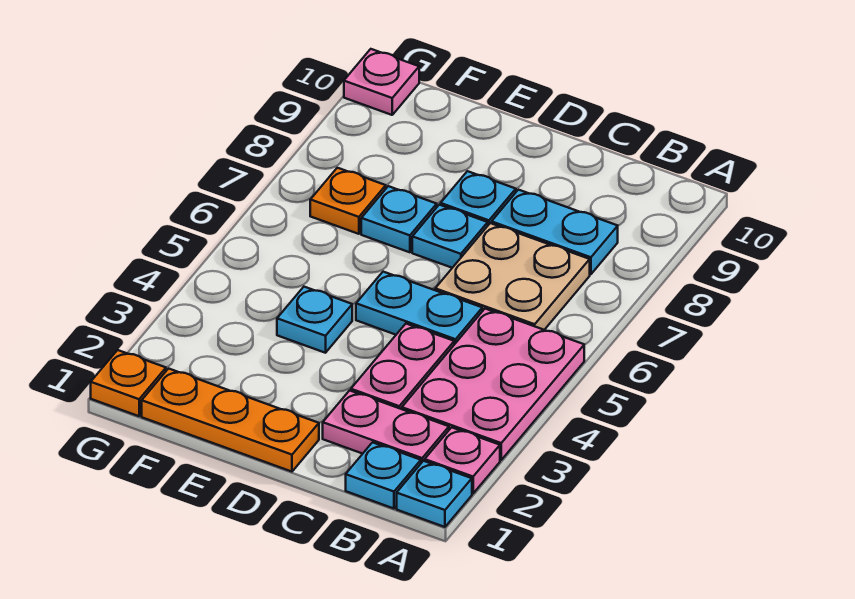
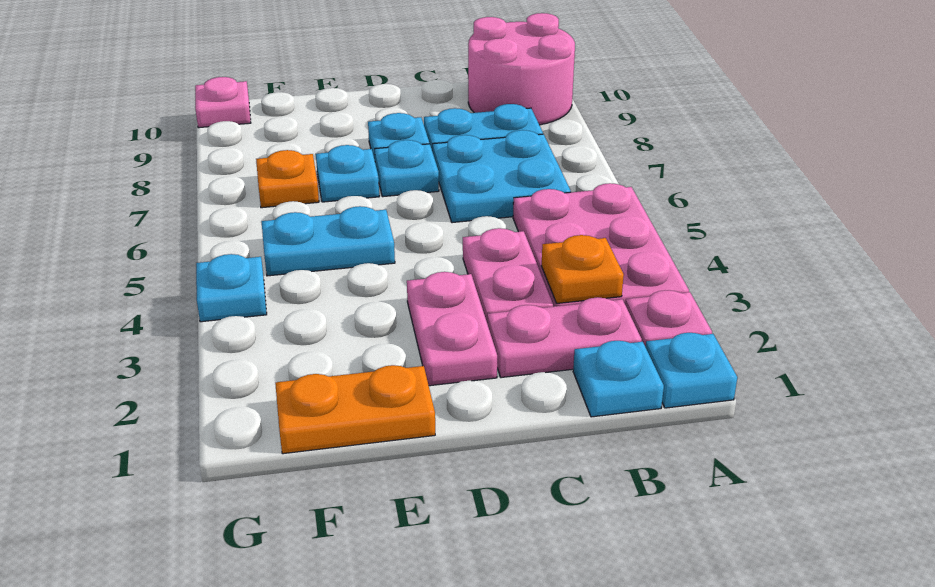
none -> pink round brick A9:B10 level 1
tan plate B6:C7 level 1 -> cyan plate B6:C7 level 1
cyan plate C5:D5 level 1 -> cyan plate E5:F5 level 1
orange plate D1:F1 level 1 -> orange plate E1:F1 level 1
none -> pink plate D2:D3 level 1
cyan plate E4 level 1 -> cyan plate G4 level 1
orange plate G1 level 1 -> orange plate B3 level 2

